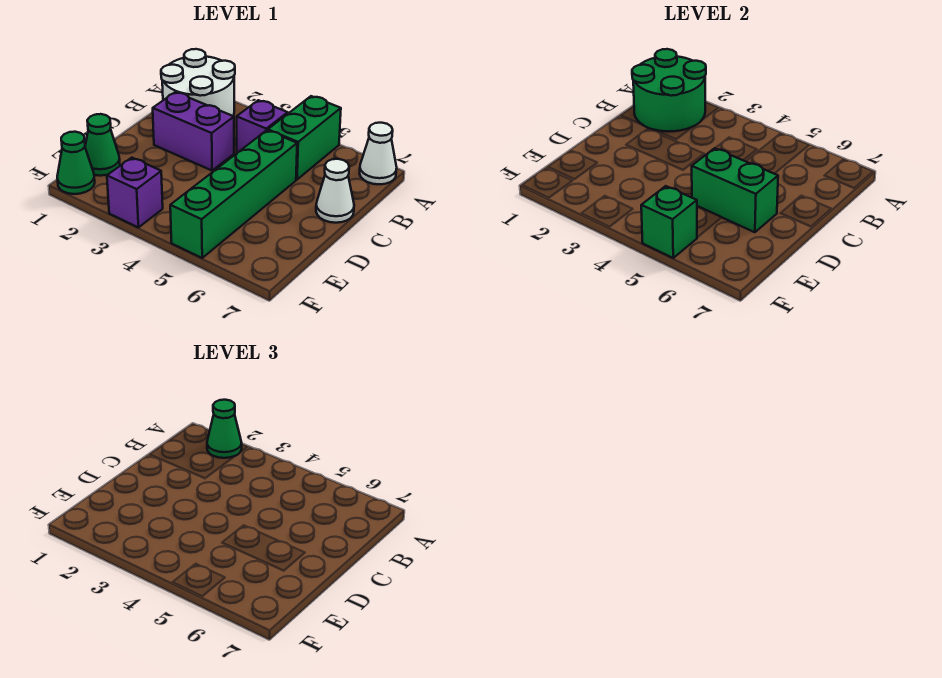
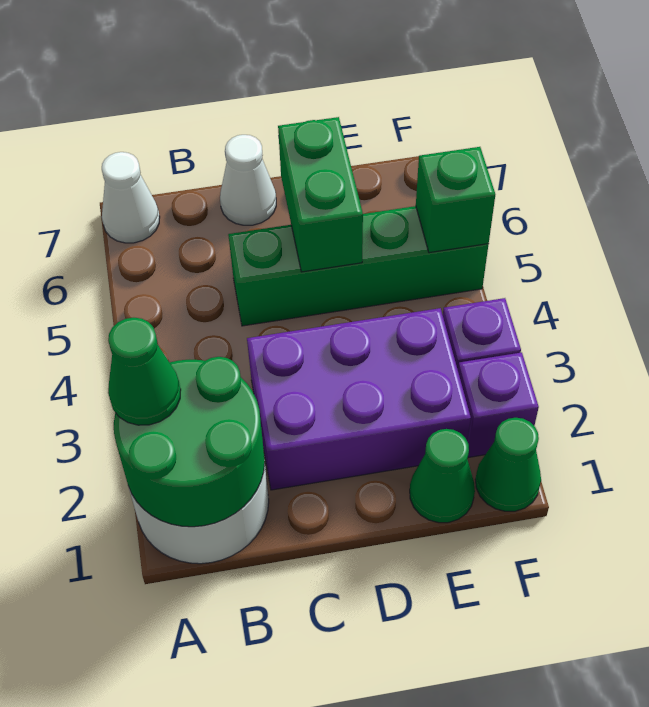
green brick A5:B5 level 1 -> none
purple brick B4 level 1 -> purple brick F2 level 1
purple brick C2:C3 level 1 -> purple brick C2:E3 level 1

